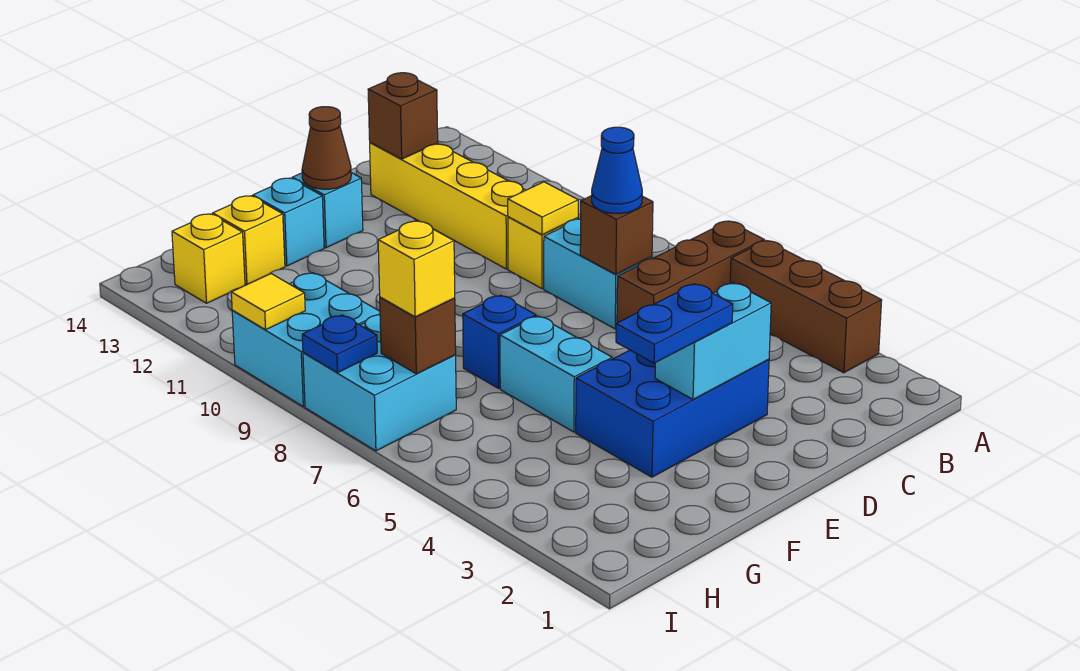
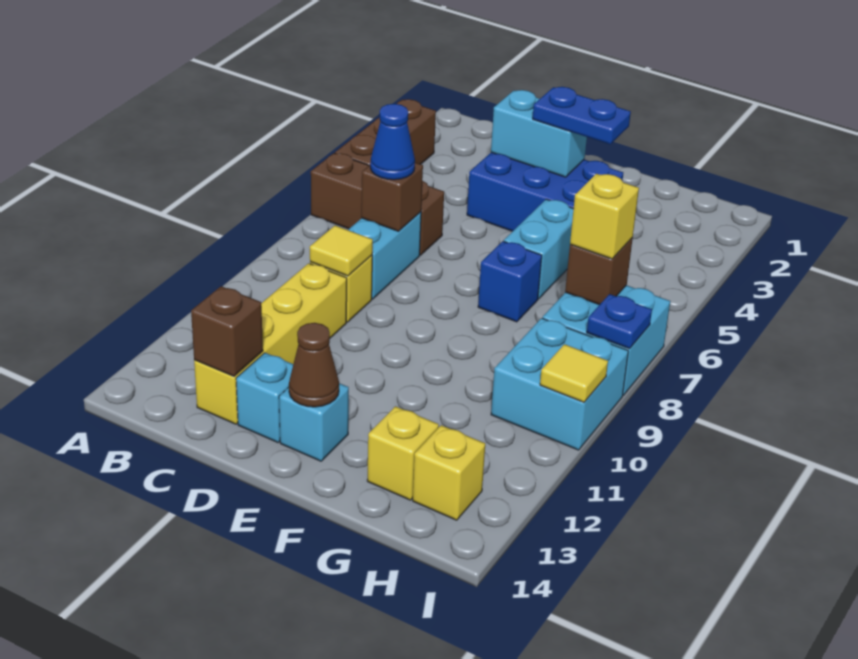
cyan brick F13 level 1 -> cyan brick D13 level 1

